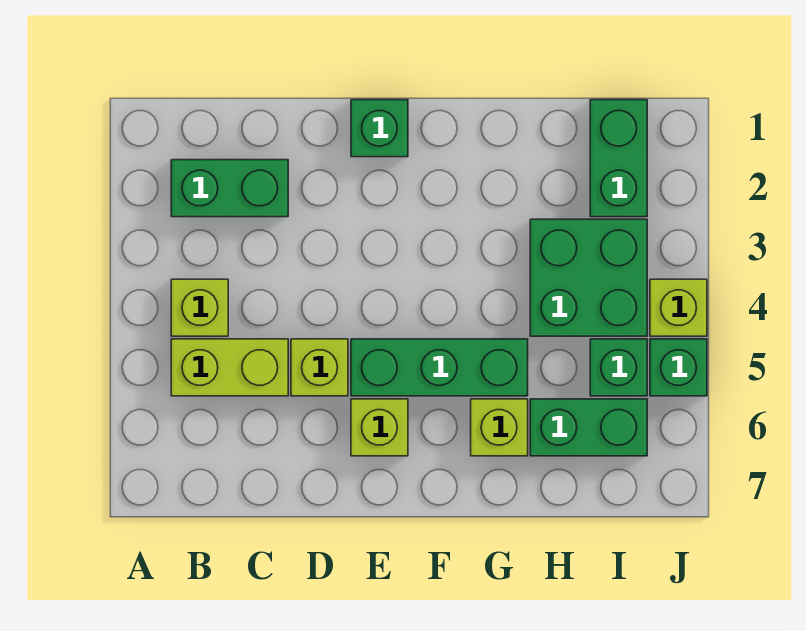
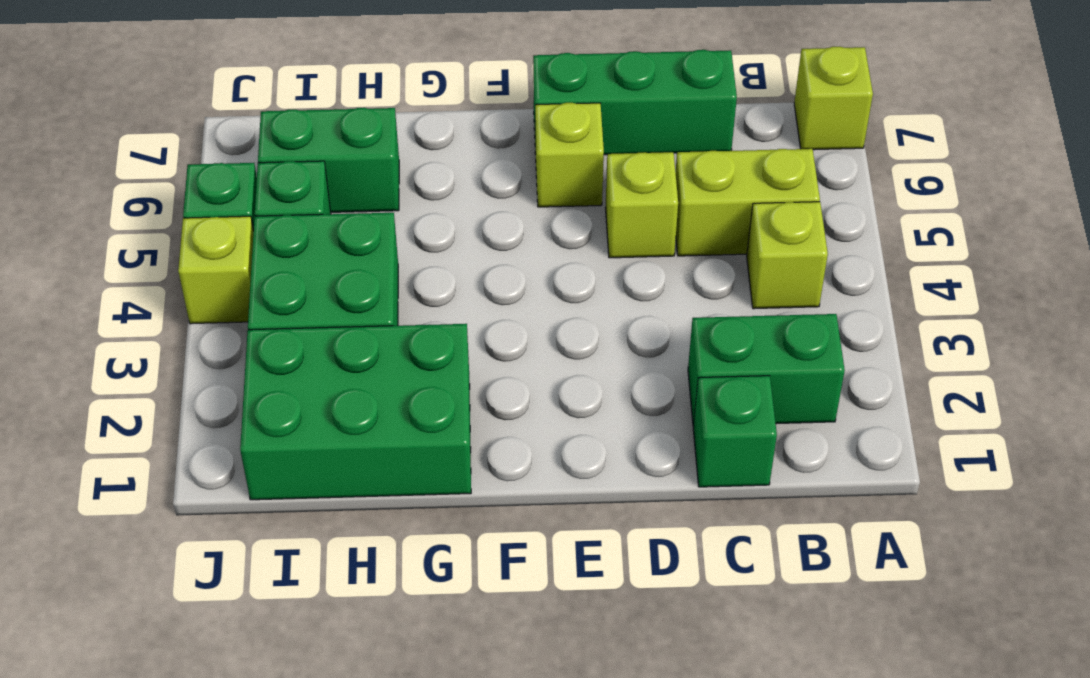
green brick E1 level 1 -> green brick C1 level 1
green brick E5:G5 level 1 -> green brick C7:E7 level 1
lime brick G6 level 1 -> lime brick A7 level 1
green brick I1:I2 level 1 -> green brick G1:I2 level 1

